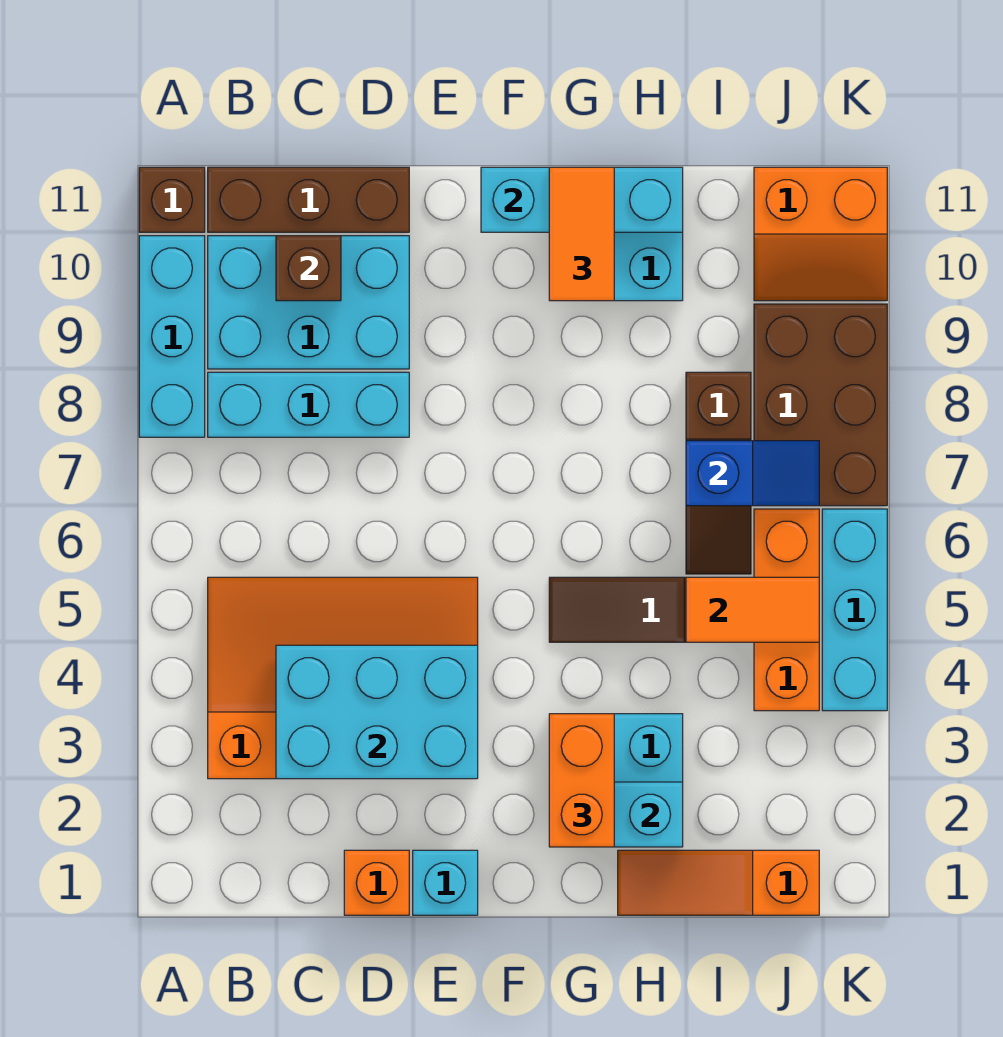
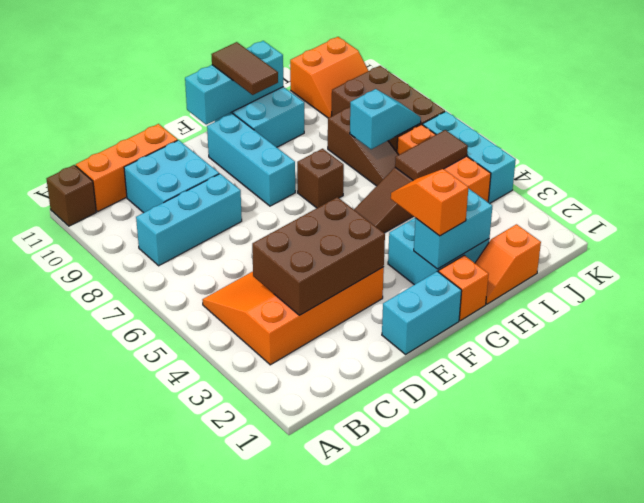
cyan brick A8:A10 level 1 -> cyan brick F8:F10 level 1
cyan brick B9:D10 level 1 -> cyan brick C9:D10 level 1
brown brick B11:D11 level 1 -> orange brick B11:D11 level 1
cyan brick C3:E4 level 2 -> brown brick C3:E4 level 2
brown brick C10 level 2 -> brown brick G7 level 1
orange brick D1 level 1 -> orange brick G1 level 1
cyan brick E1 level 1 -> cyan brick E1:F1 level 1
orange brick G2:G3 level 3 -> orange slope G2:G3 level 3 top 2
orange tile G10:G11 level 3 -> brown tile G10:G11 level 3
orange slope H1:J1 level 1 top J -> orange slope H1:I1 level 1 top I
orange tile I5:J5 level 2 -> brown tile I5:J5 level 2
blue slope I7:J7 level 2 top I -> cyan slope I7:J7 level 2 top I

